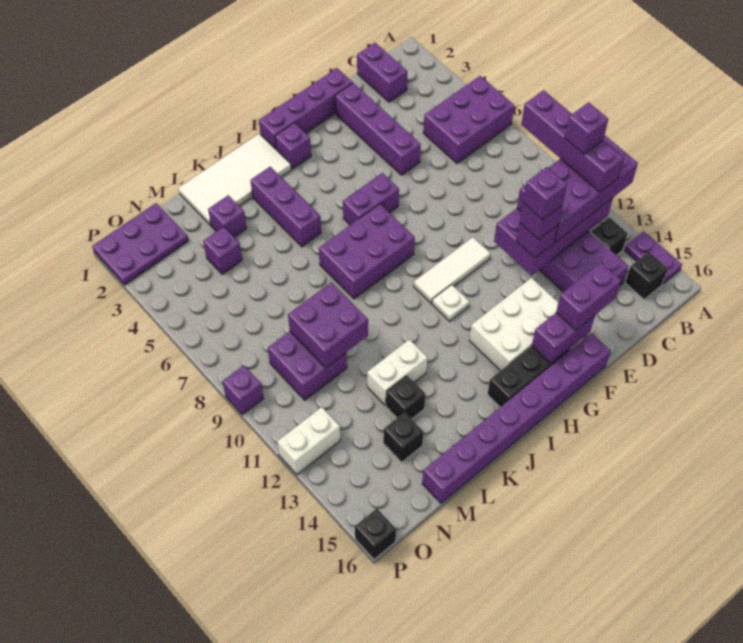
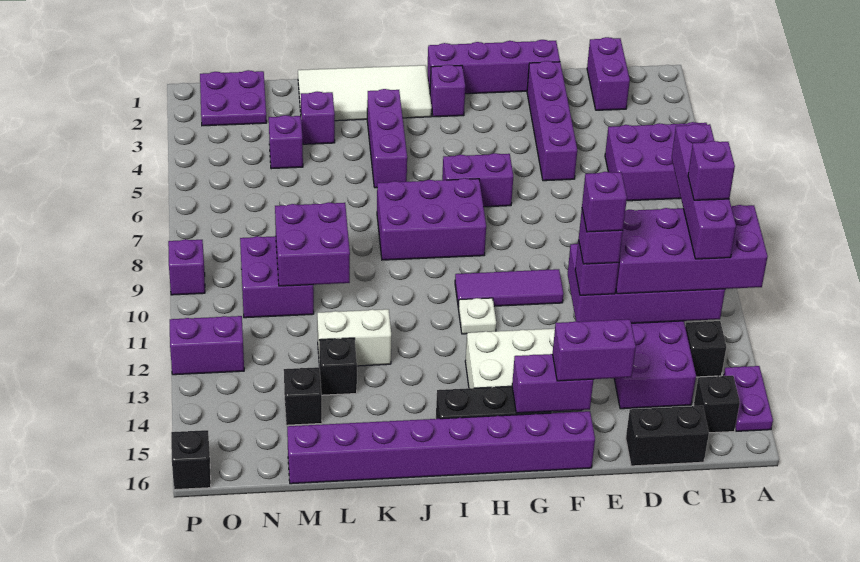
none -> black brick C16:D16 level 1
white tile F10:H10 level 1 -> purple tile F10:H10 level 1
purple plate N1:P2 level 1 -> purple plate N1:O2 level 1
white brick O12:P12 level 1 -> purple brick O12:P12 level 1

